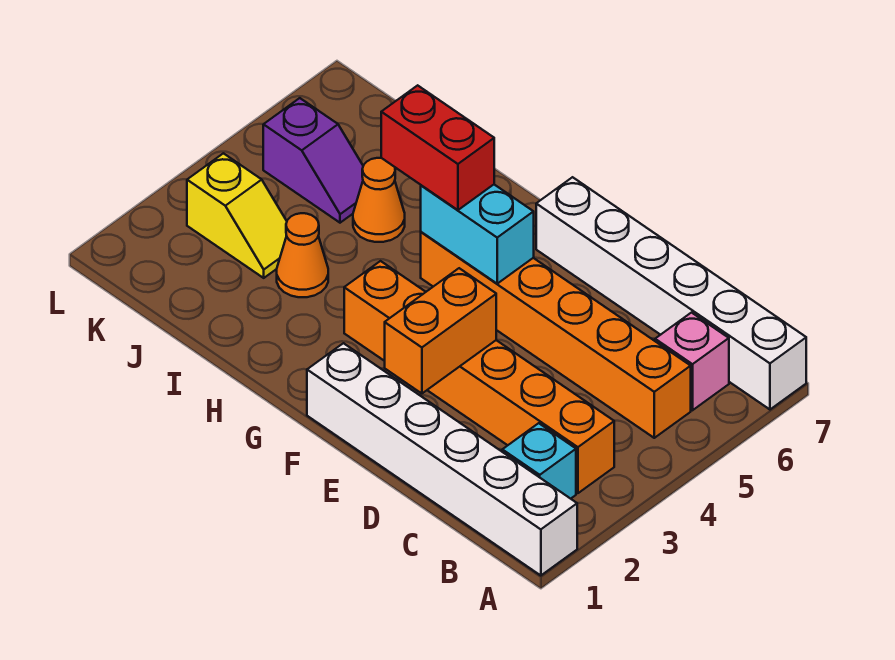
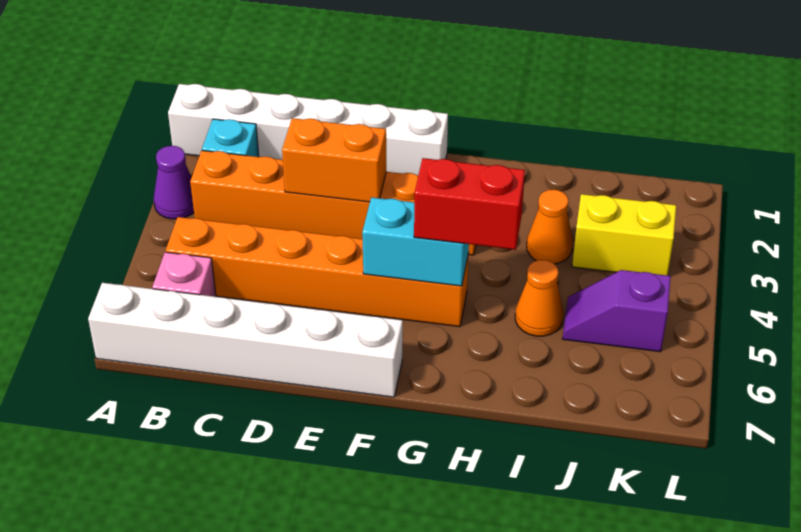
none -> purple cone A3 level 1
orange brick E2:E3 level 2 -> orange brick D3:E3 level 2
yellow slope J3:K3 level 1 top K -> yellow brick J3:K3 level 1

